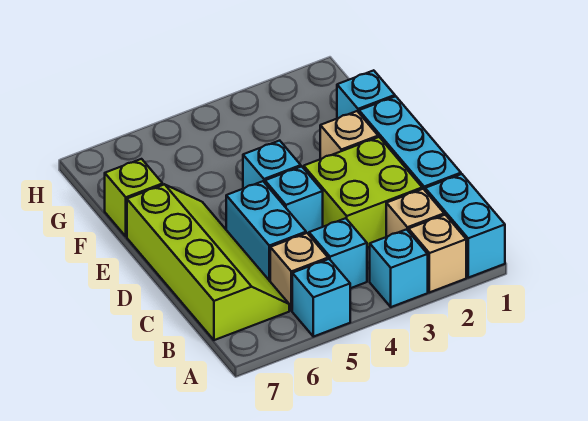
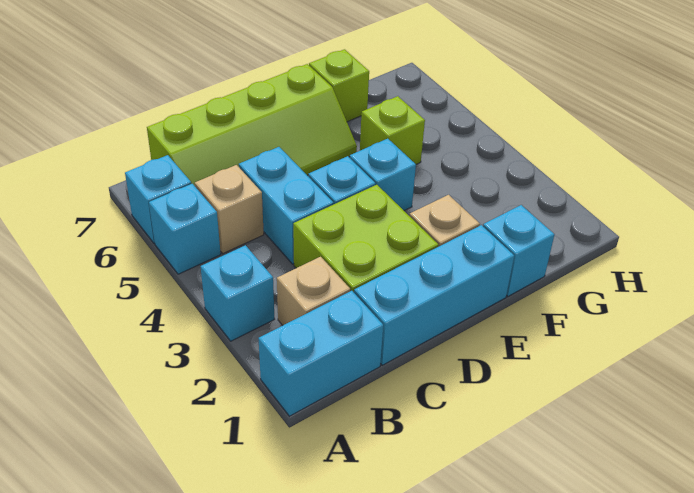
tan brick A2 level 1 -> none
cyan brick B4 level 1 -> cyan brick A6 level 1
cyan brick C5:D5 level 1 -> cyan brick C4:C5 level 1
none -> lime brick F5 level 1

